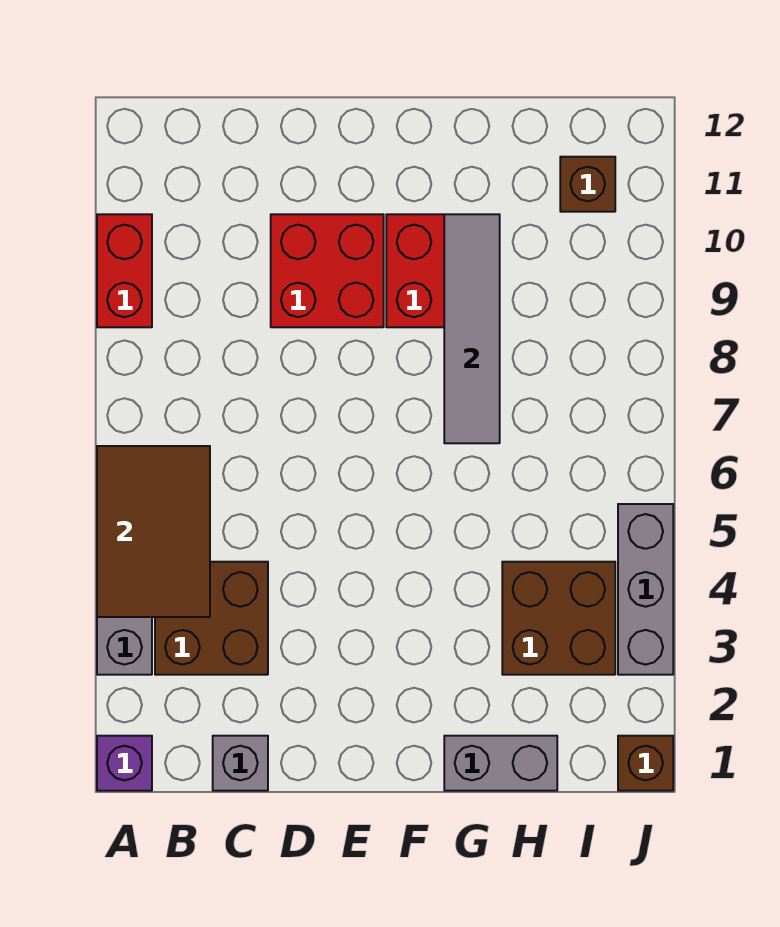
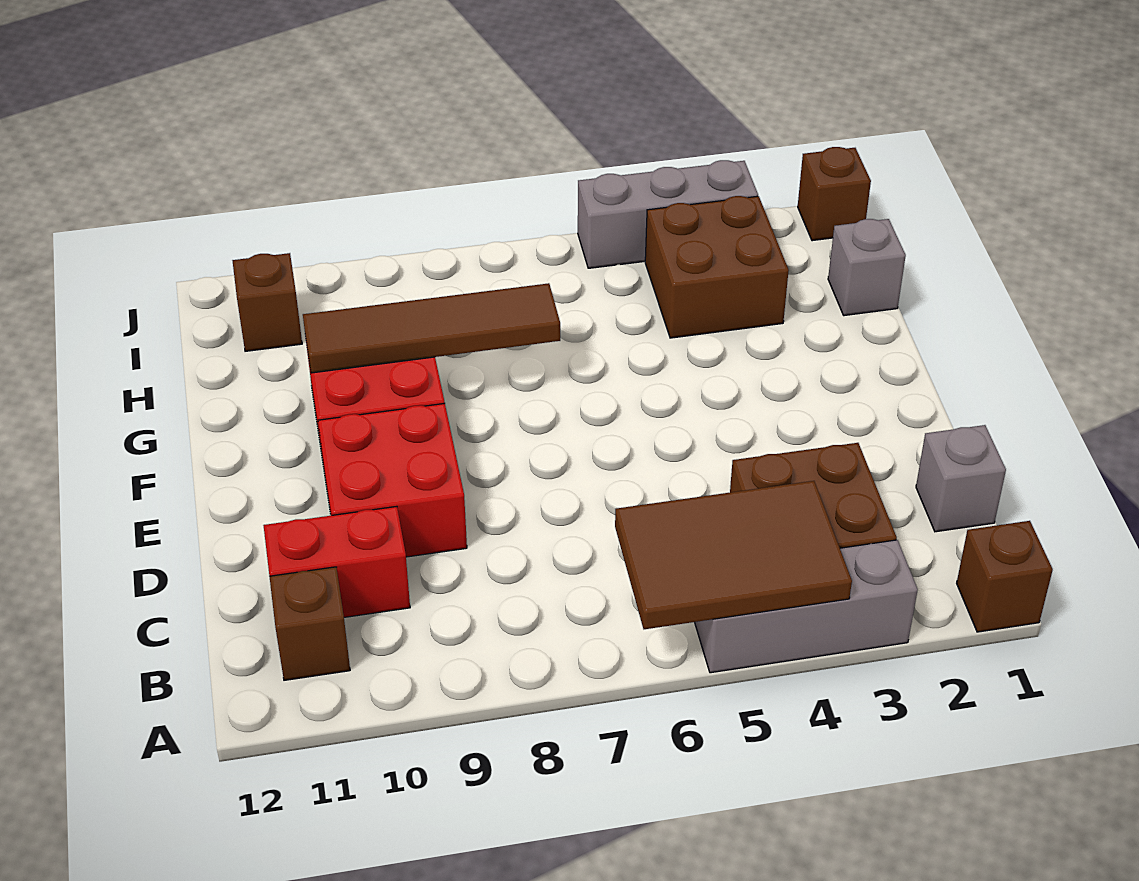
purple brick A1 level 1 -> brown brick A1 level 1
red brick A9:A10 level 1 -> red brick C10:C11 level 1
none -> brown brick B11 level 1
grey brick G1:H1 level 1 -> grey brick H1 level 1
grey tile G7:G10 level 2 -> brown tile G7:G10 level 2

